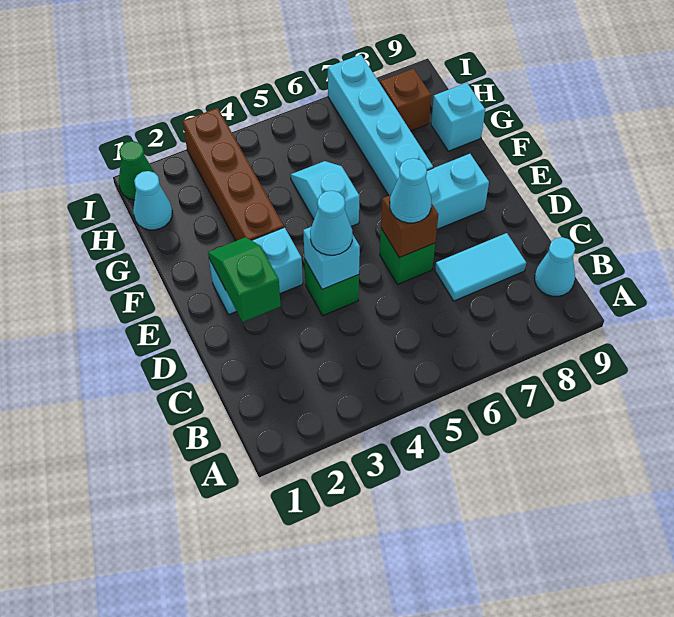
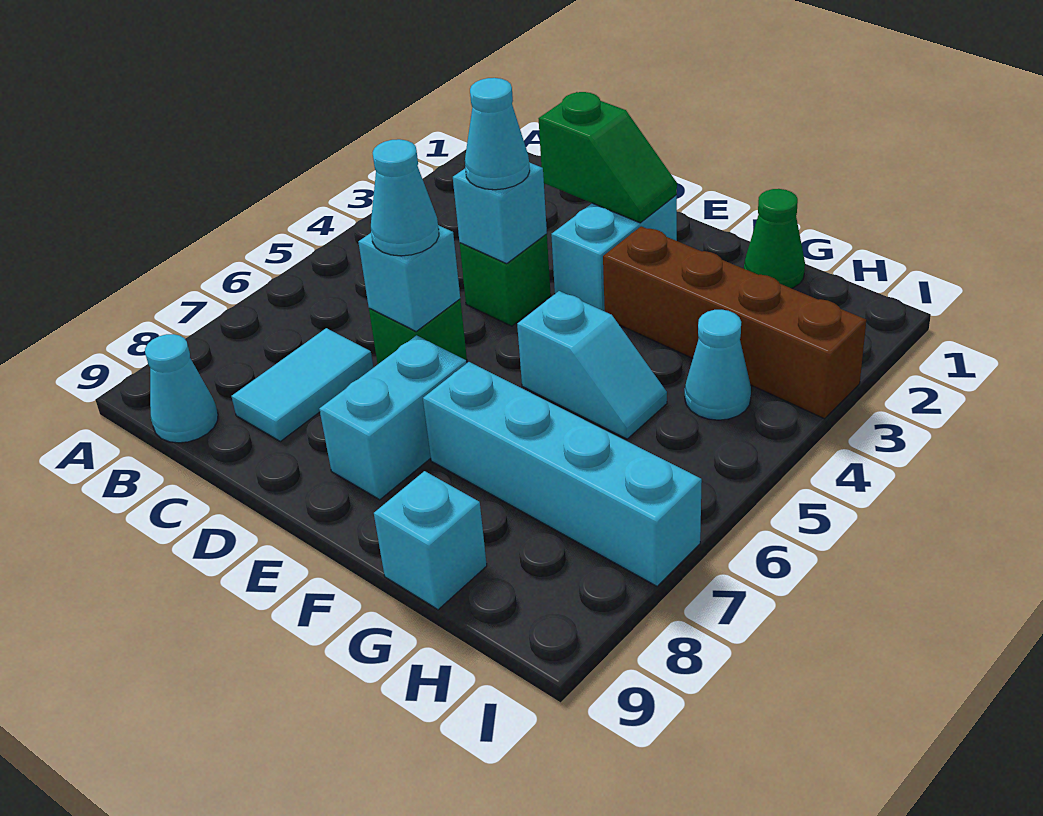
brown brick D6 level 2 -> cyan brick D6 level 2
cyan cone H1 level 1 -> cyan cone H4 level 1
brown brick H8 level 1 -> none
green cone I1 level 1 -> green cone G1 level 1

